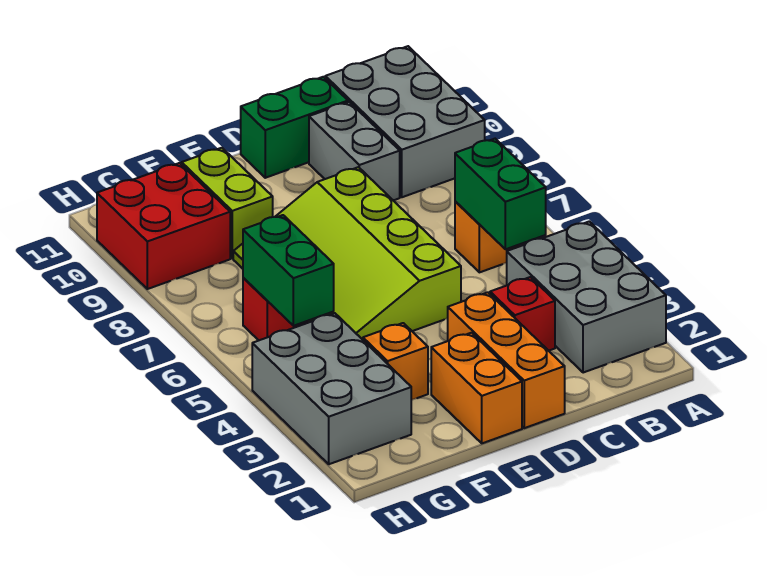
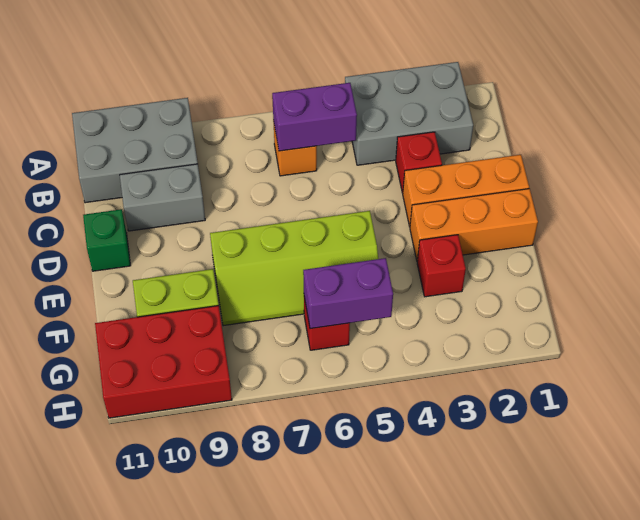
green brick B5:B6 level 2 -> purple brick B5:B6 level 2
green brick C11:D11 level 1 -> green brick D11 level 1
lime slope D5:F8 level 1 top D -> lime slope E5:F8 level 1 top E
orange brick E1:E2 level 1 -> orange brick E1:E3 level 1
orange brick F3 level 1 -> red brick F3 level 1
grey brick G2:H4 level 1 -> none
green brick G5:G6 level 2 -> purple brick G5:G6 level 2
red brick G9:H10 level 1 -> red brick G9:H11 level 1

